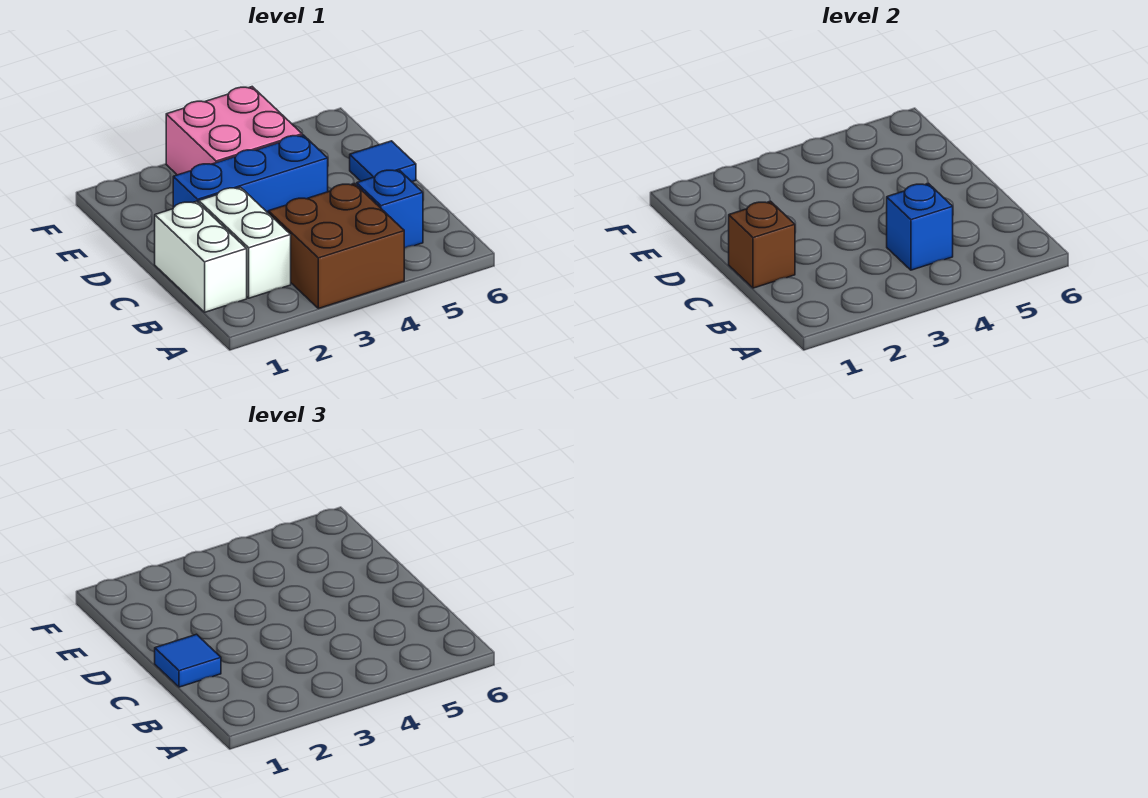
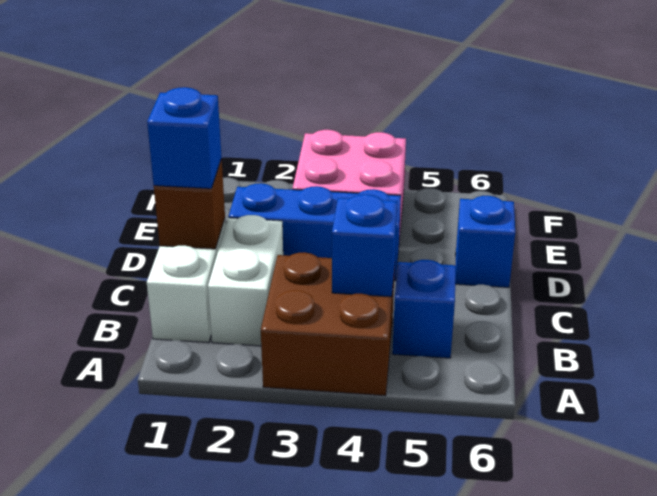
blue tile C1 level 3 -> blue brick C1 level 3
blue tile D6 level 1 -> blue brick D6 level 1

